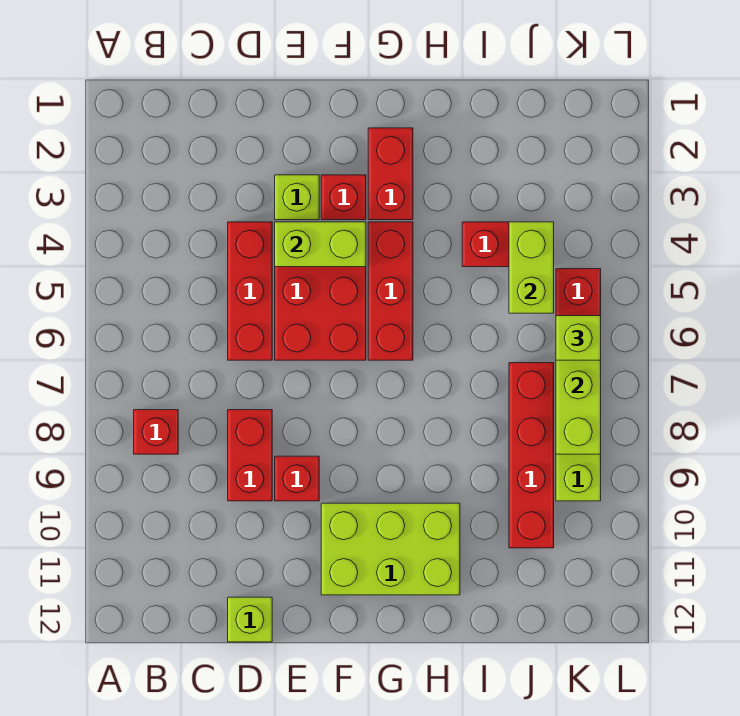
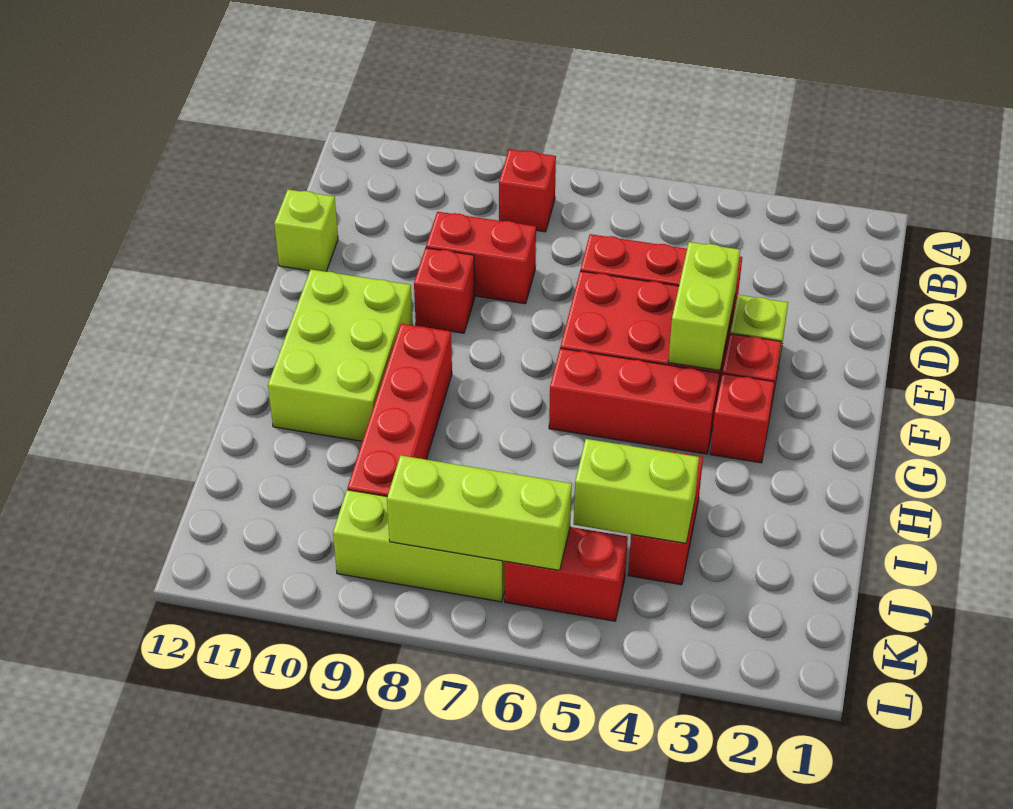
red brick G2:G3 level 1 -> red brick G3 level 1
red brick J7:J10 level 1 -> red brick G9:J9 level 1
lime brick K6 level 3 -> none

